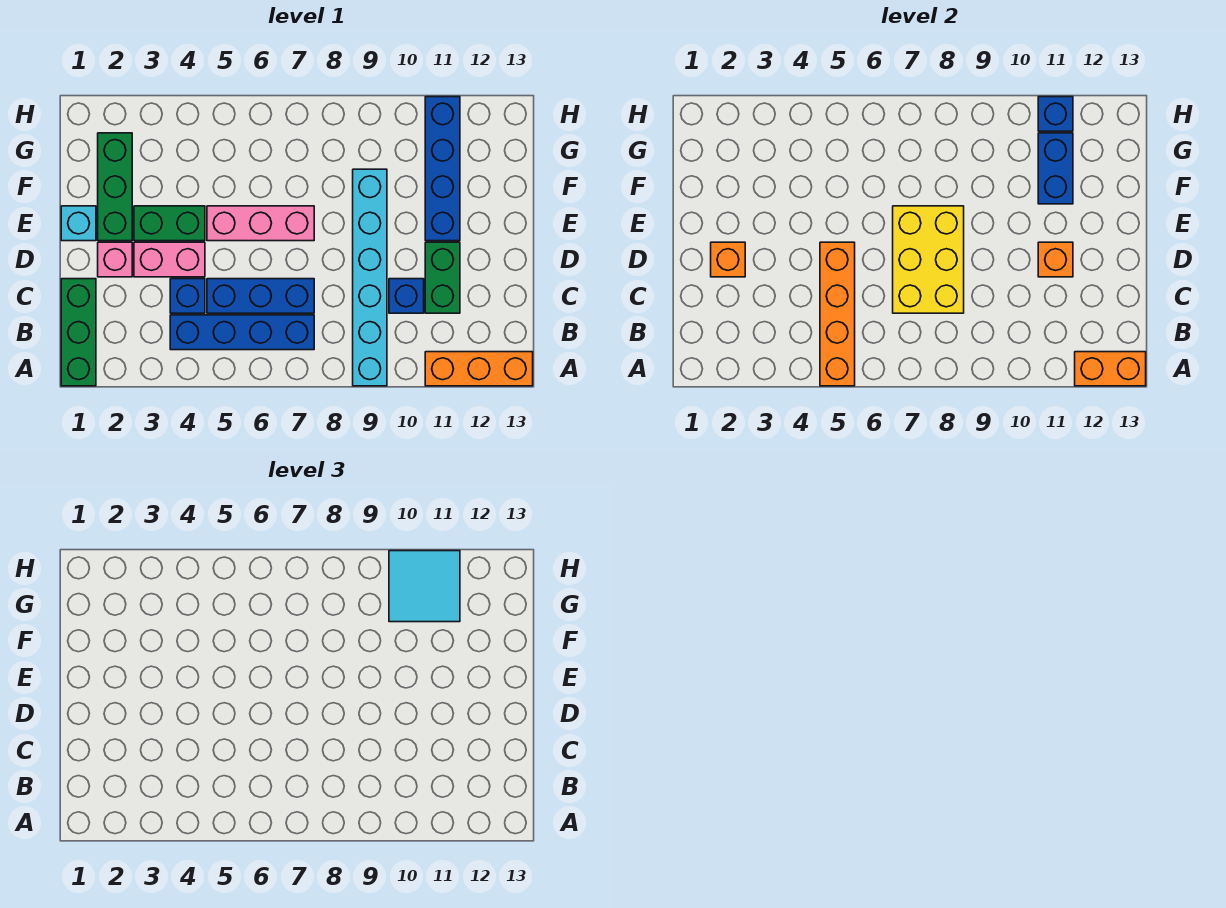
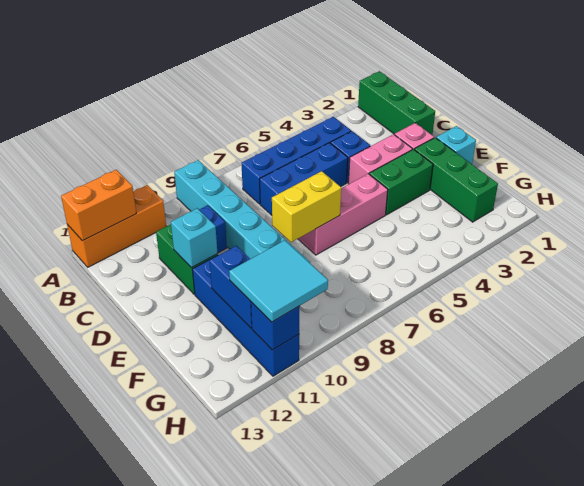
orange brick A5:D5 level 2 -> none
yellow brick C7:E8 level 2 -> yellow brick E7:E8 level 2
orange brick D2 level 2 -> none
orange brick D11 level 2 -> cyan brick D11 level 2

